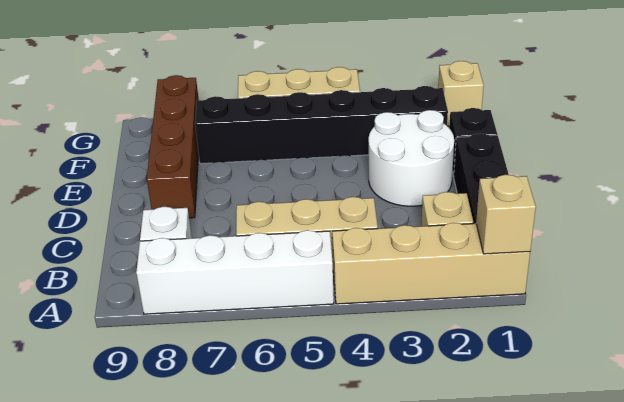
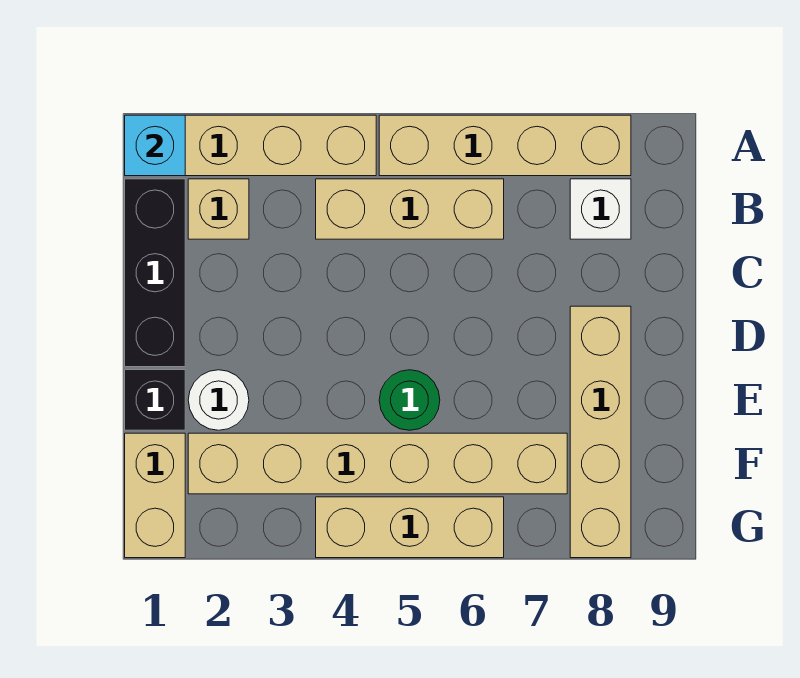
tan brick A1 level 2 -> cyan brick A1 level 2
white brick A5:A8 level 1 -> tan brick A5:A8 level 1
white round brick D2:E3 level 1 -> white round brick E2 level 1
brown brick D8:G8 level 1 -> tan brick D8:G8 level 1
none -> green round brick E5 level 1
black brick F2:F7 level 1 -> tan brick F2:F7 level 1
tan brick G1 level 1 -> tan brick F1:G1 level 1

